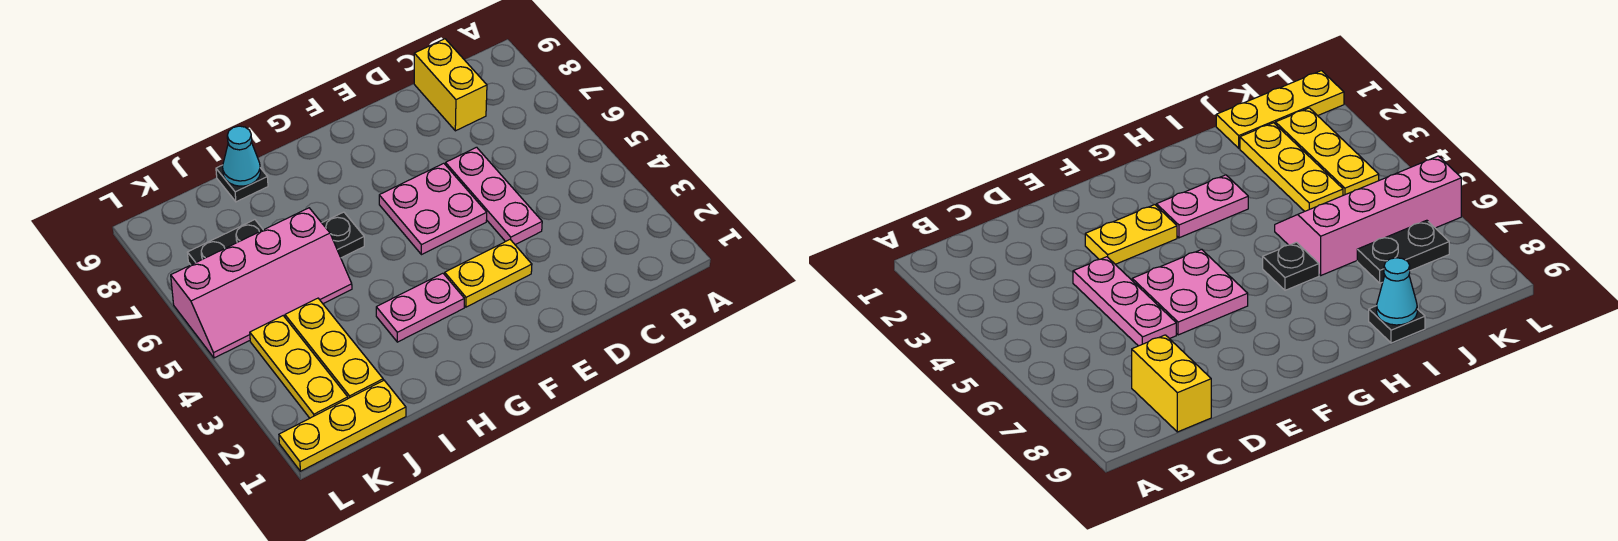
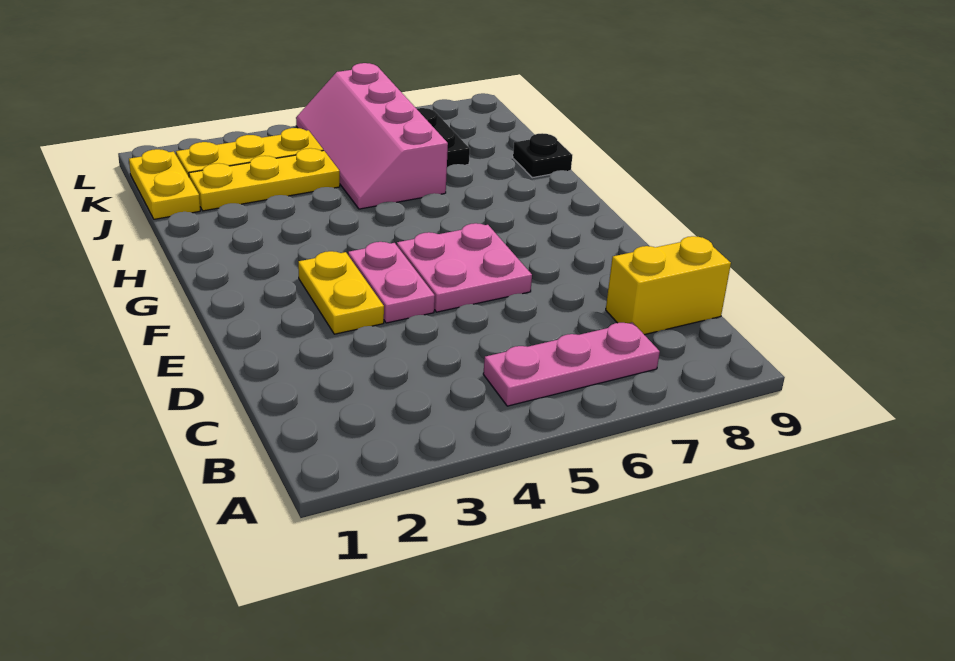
pink plate D4:D6 level 1 -> pink plate B5:B7 level 1
pink plate G3:H3 level 1 -> pink plate E4:F4 level 1
black plate H6 level 1 -> none
cyan cone I9 level 2 -> none
yellow plate J1:L1 level 1 -> yellow plate J1:K1 level 1

